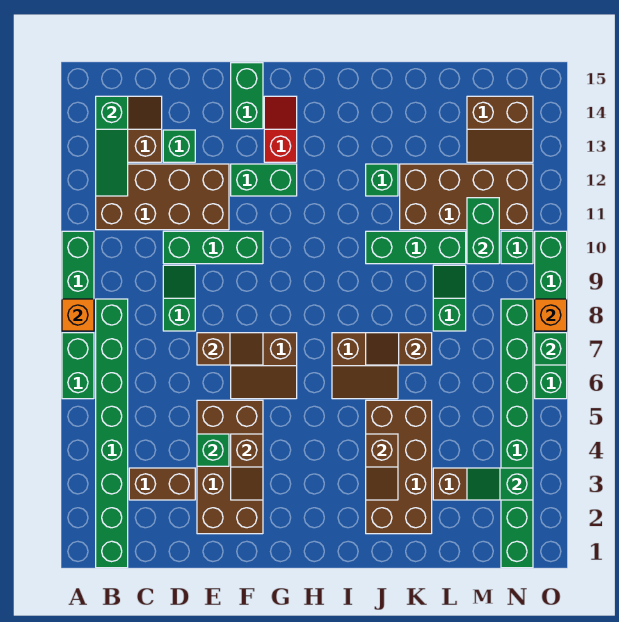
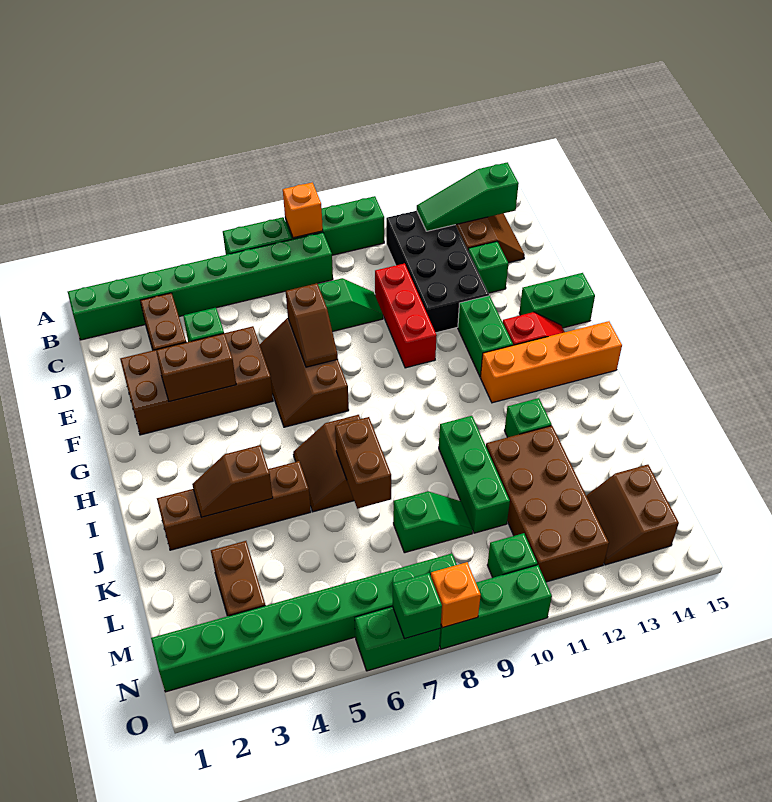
brown brick B11:E12 level 1 -> black brick B11:E12 level 1
green brick D10:F10 level 1 -> red brick D10:F10 level 1
brown slope F3:F4 level 2 top 4 -> brown brick F3:F4 level 2
brown slope F6:G7 level 1 top 7 -> brown slope E6:G7 level 1 top 7
none -> orange brick H12:H15 level 1
brown brick J2:K5 level 1 -> brown brick J2:J5 level 1
brown slope J7:K7 level 2 top K -> brown brick J7:K7 level 2
green slope M3:N3 level 2 top N -> none
green brick M10:M11 level 2 -> none

